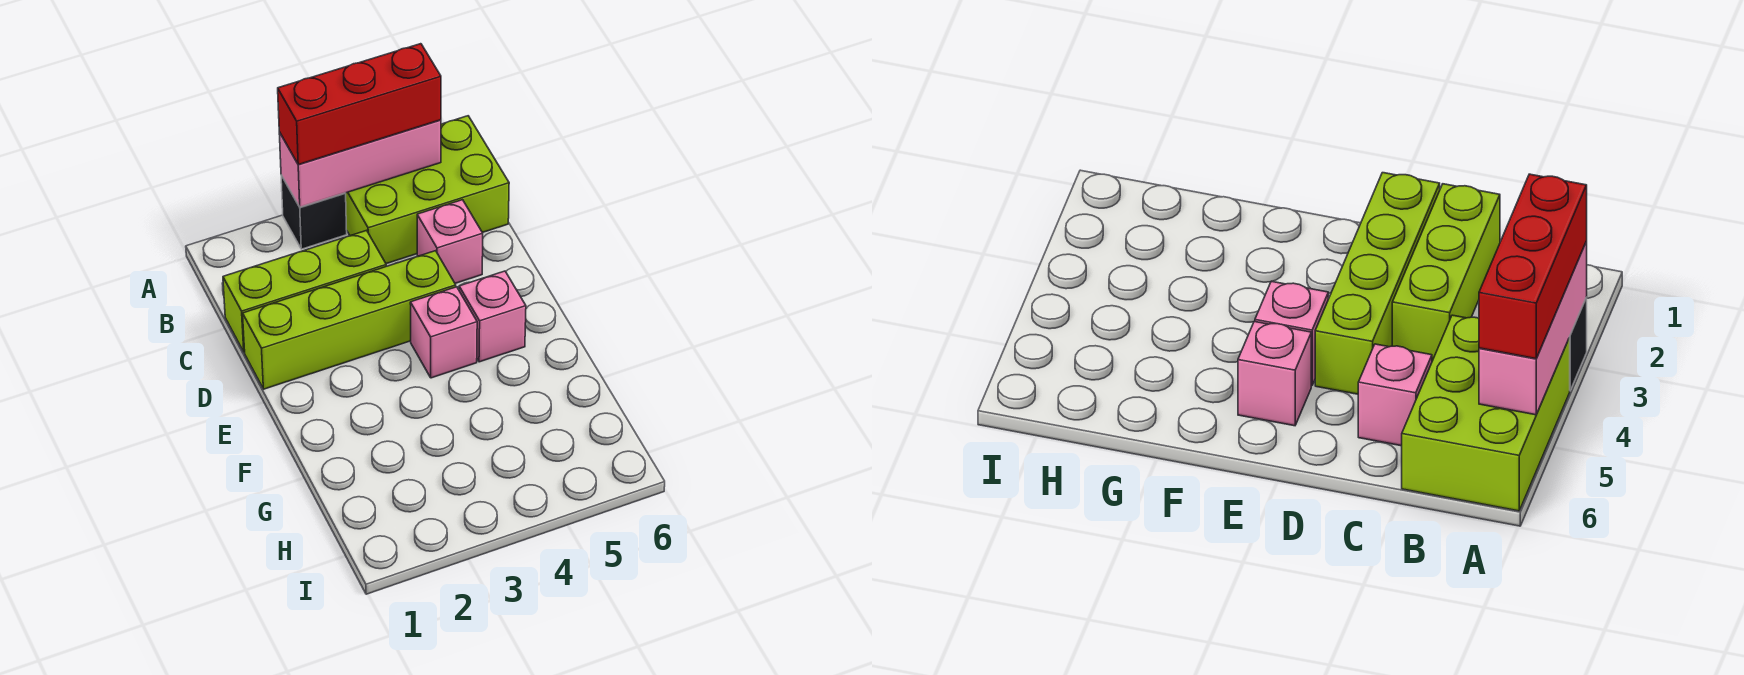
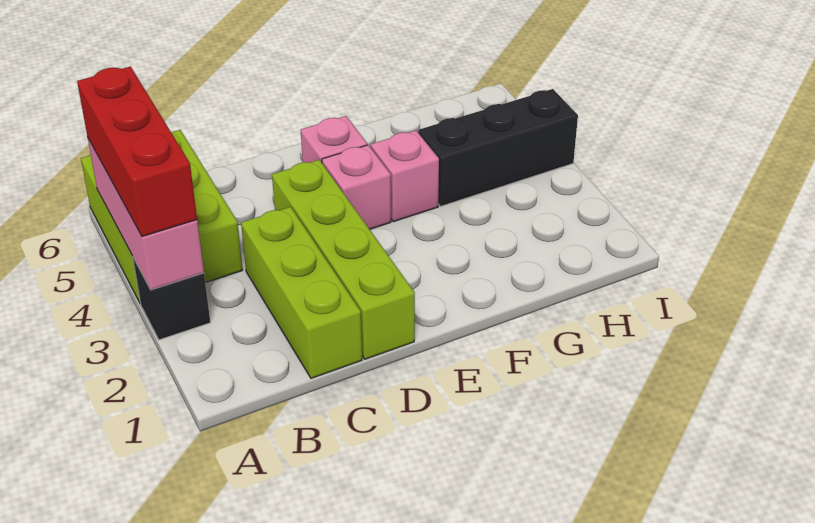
pink brick C5 level 1 -> pink brick F4 level 1
none -> black brick G4:I4 level 1

